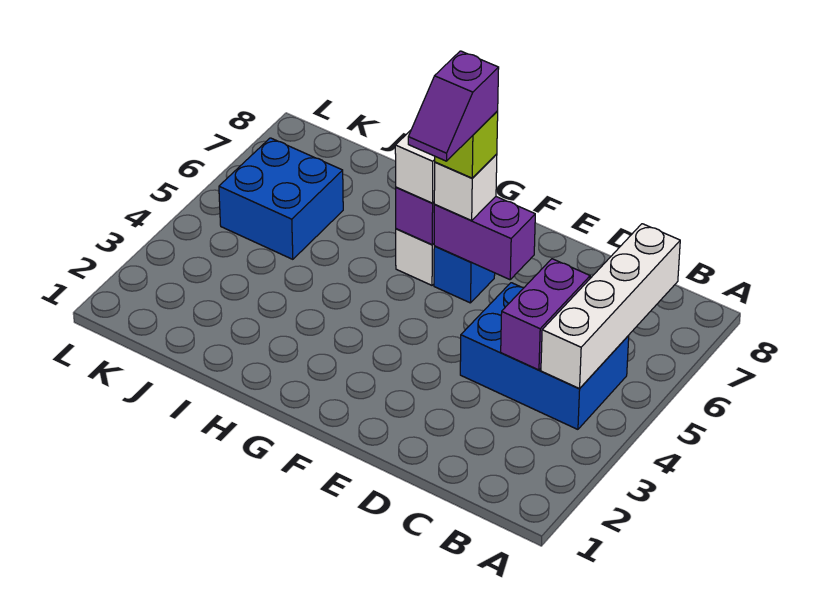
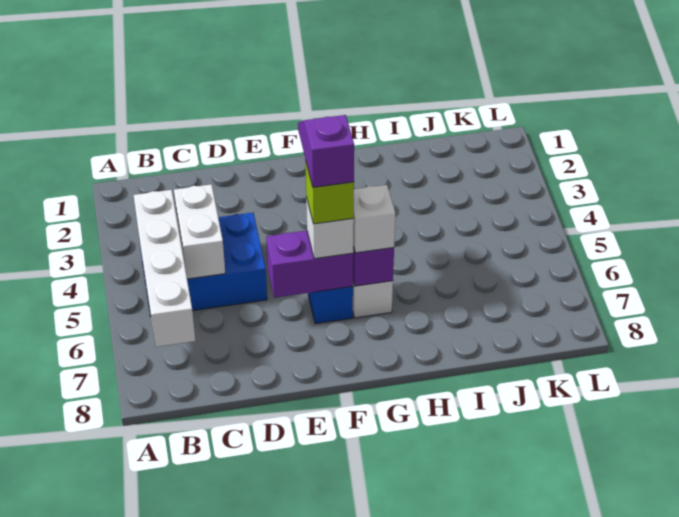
purple brick C4:C5 level 2 -> white brick C4:C5 level 2
blue brick J5:K6 level 1 -> none

